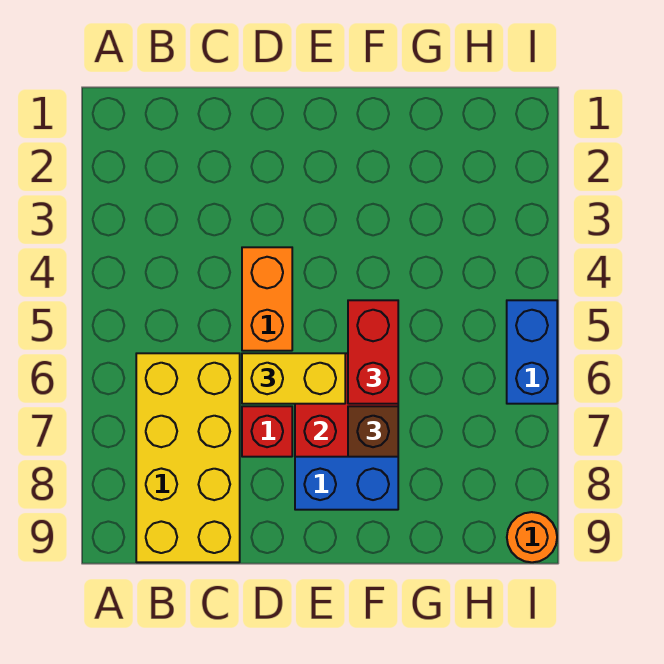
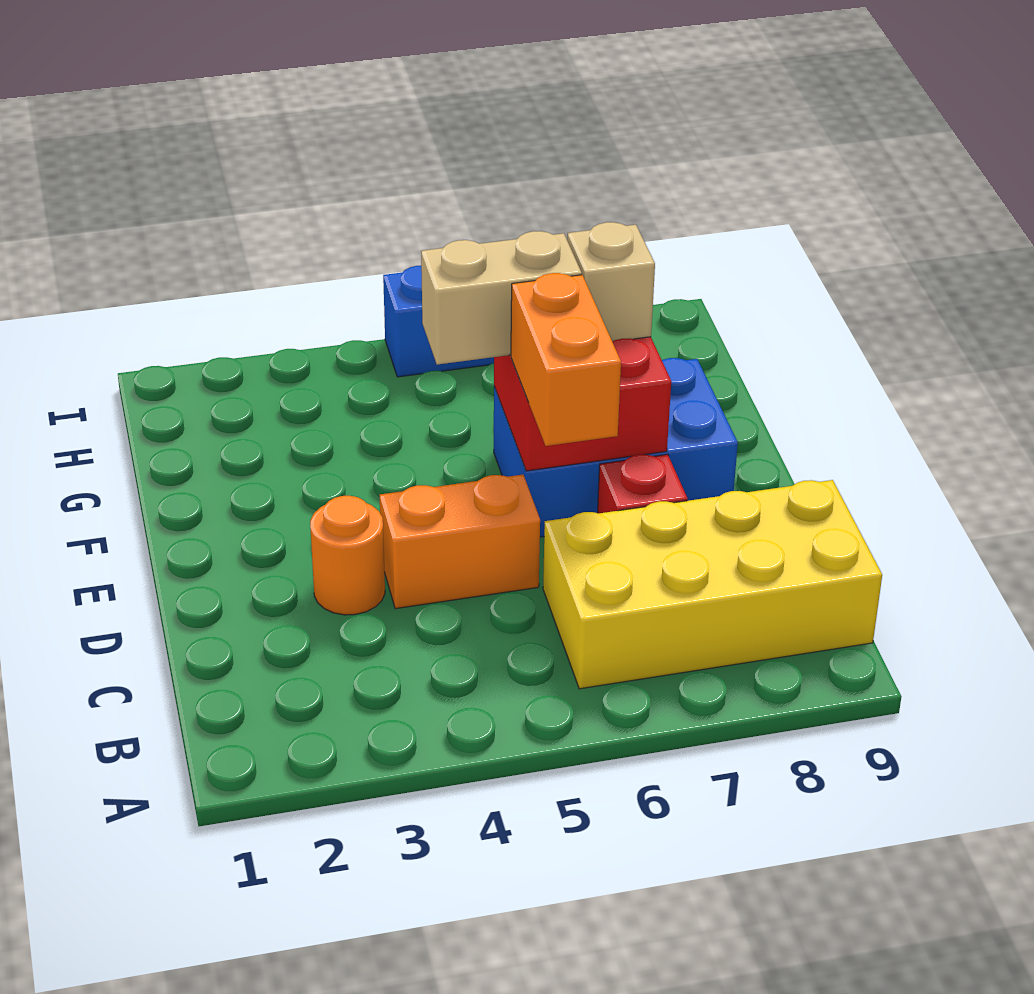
yellow brick D6:E6 level 3 -> orange brick D6:E6 level 3
red brick F5:F6 level 3 -> tan brick F5:F6 level 3
brown brick F7 level 3 -> tan brick F7 level 3
orange round brick I9 level 1 -> orange round brick D3 level 1

